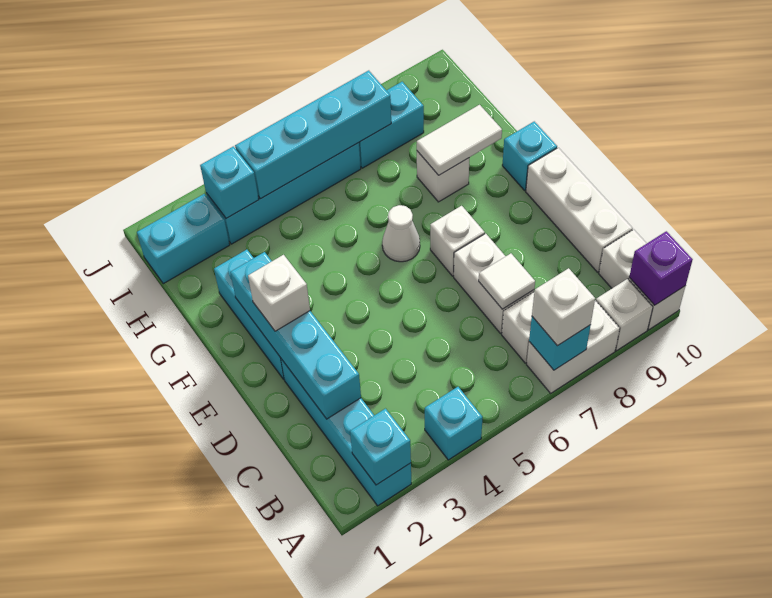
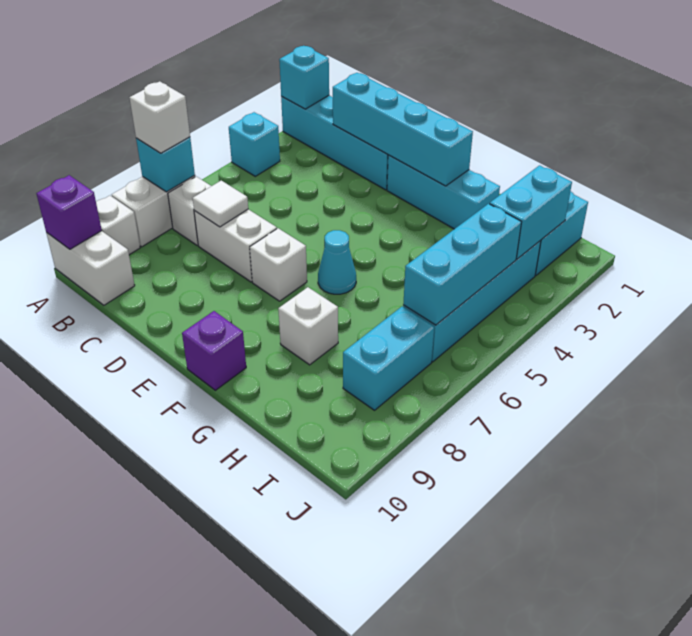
white brick C10:E10 level 1 -> none
white brick E2 level 3 -> none
white cone F6 level 1 -> cyan cone F6 level 1
cyan brick F10 level 1 -> purple brick F10 level 1
white tile G8:G9 level 2 -> none
cyan brick I3 level 2 -> cyan brick I2:I3 level 2
cyan brick I4:I7 level 2 -> cyan brick I4:I6 level 2

